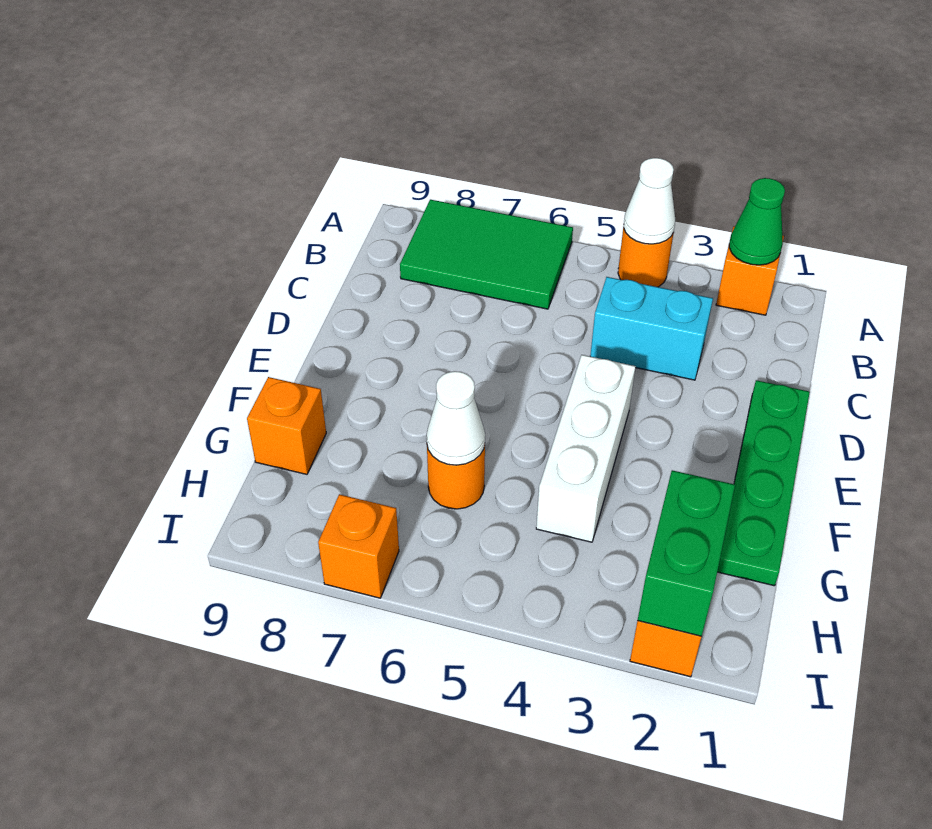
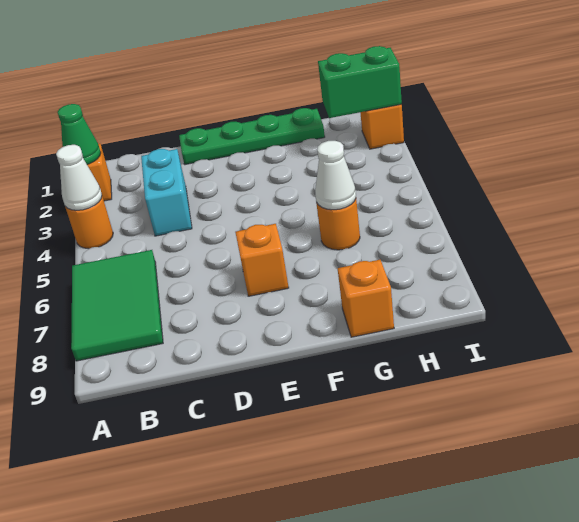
white brick E4:G4 level 1 -> none
orange brick I7 level 1 -> orange brick E7 level 1

